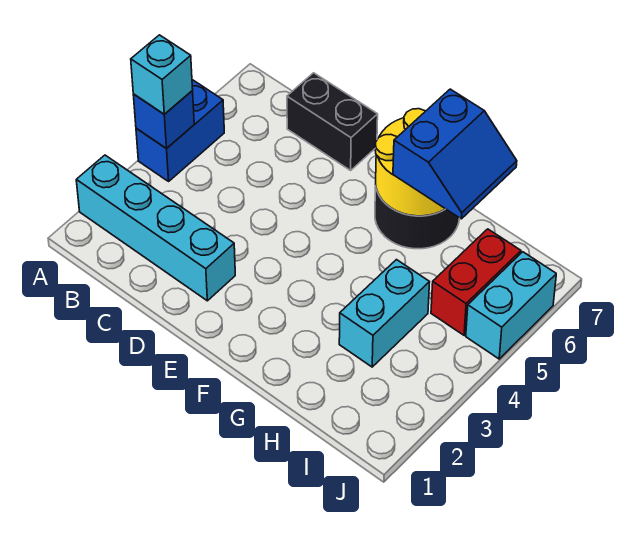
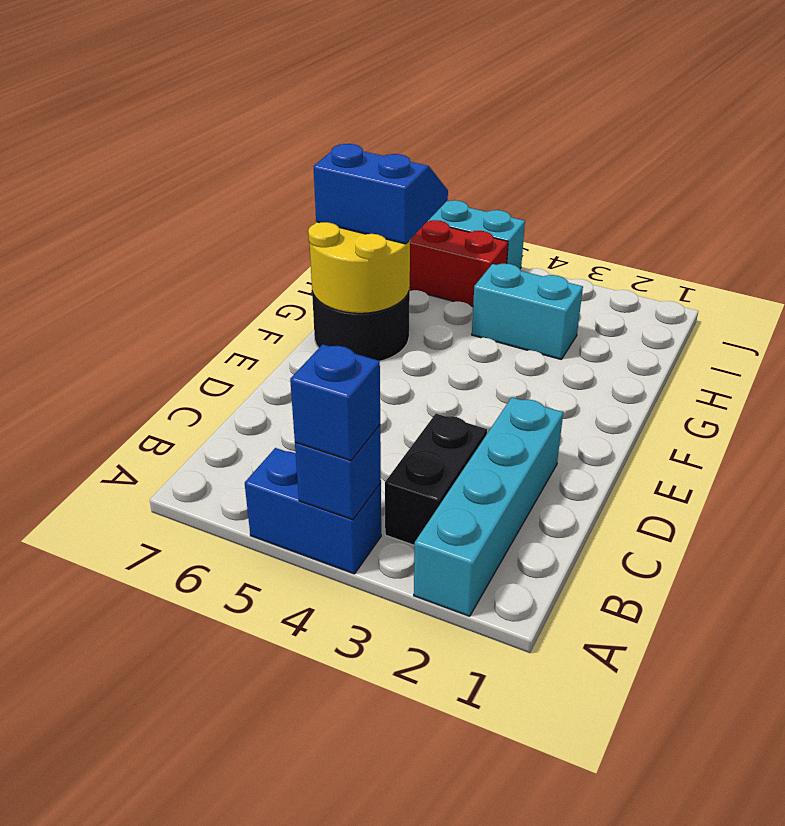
cyan brick A4 level 3 -> blue brick A4 level 3
black brick C7:D7 level 1 -> black brick B3:C3 level 1

